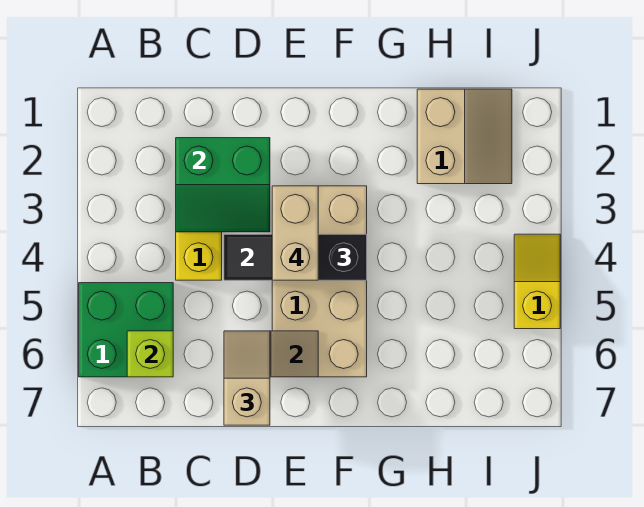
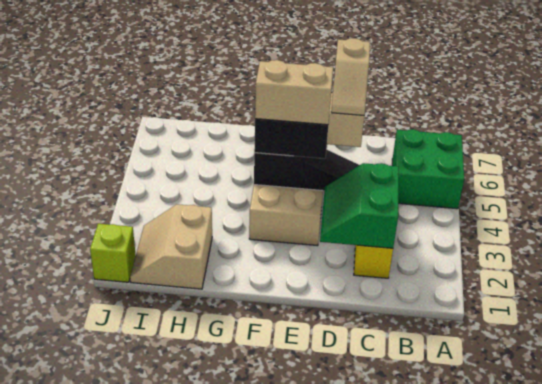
lime brick B6 level 2 -> lime brick J1 level 1
green slope C2:D3 level 2 top 2 -> green slope C2:D3 level 2 top C
tan brick E3:E4 level 4 -> tan brick E4:F4 level 4
yellow slope J4:J5 level 1 top 5 -> none

